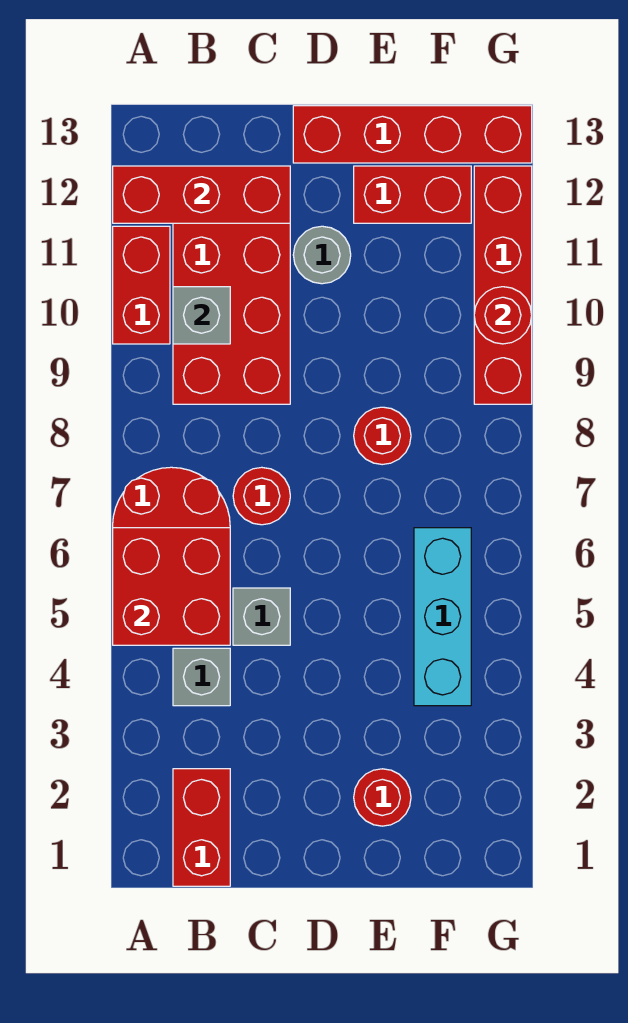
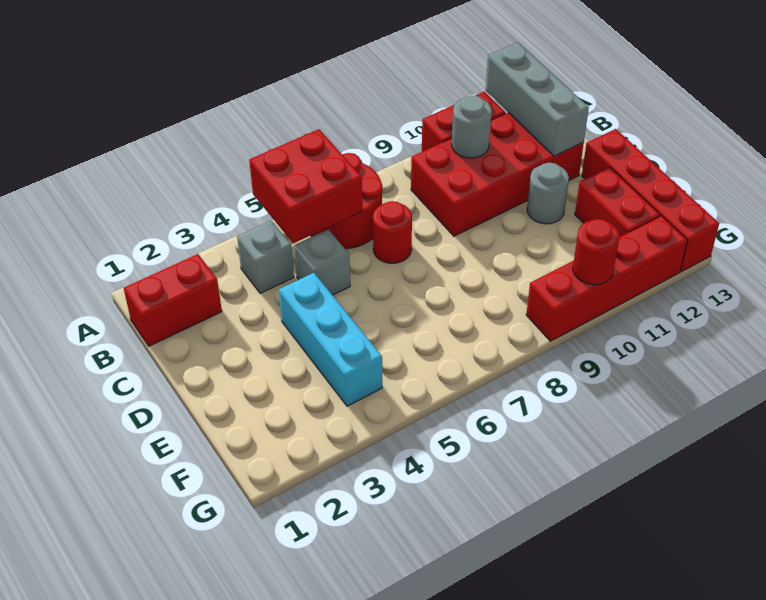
red brick A12:C12 level 2 -> grey brick A12:C12 level 2
grey brick B10 level 2 -> grey round brick B10 level 2
red round brick E2 level 1 -> none
red round brick E8 level 1 -> none
cyan brick F4:F6 level 1 -> cyan brick D4:F4 level 1

